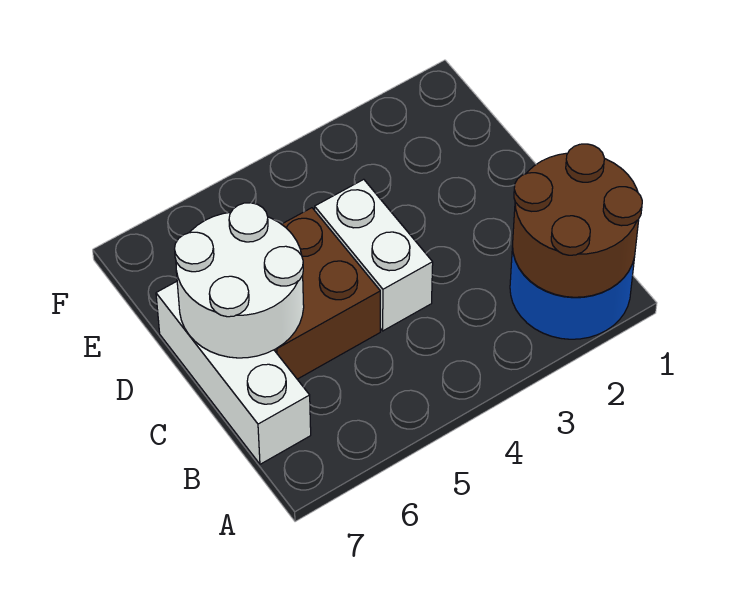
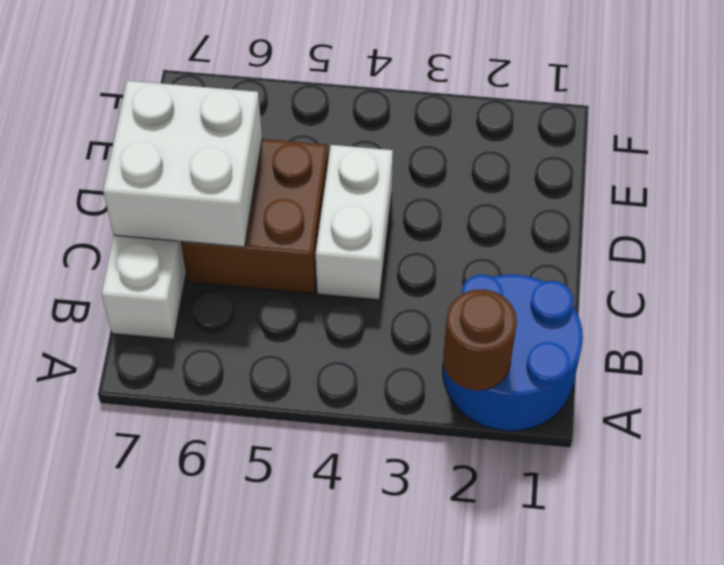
brown round brick A1:B2 level 2 -> brown round brick A2 level 2
white round brick C6:D7 level 2 -> white brick C6:D7 level 2

